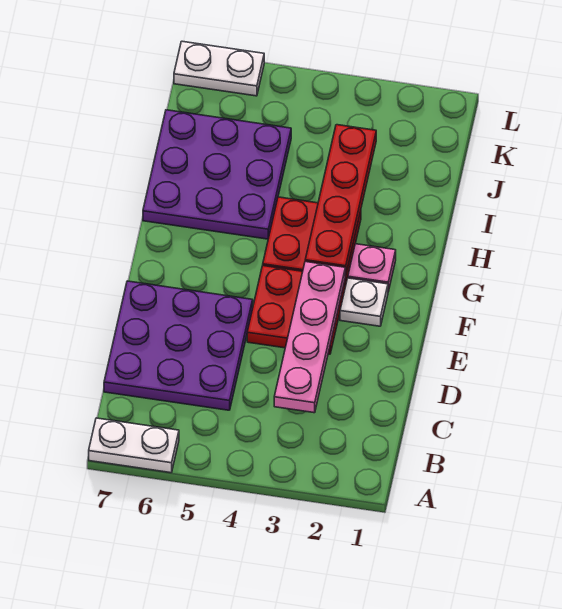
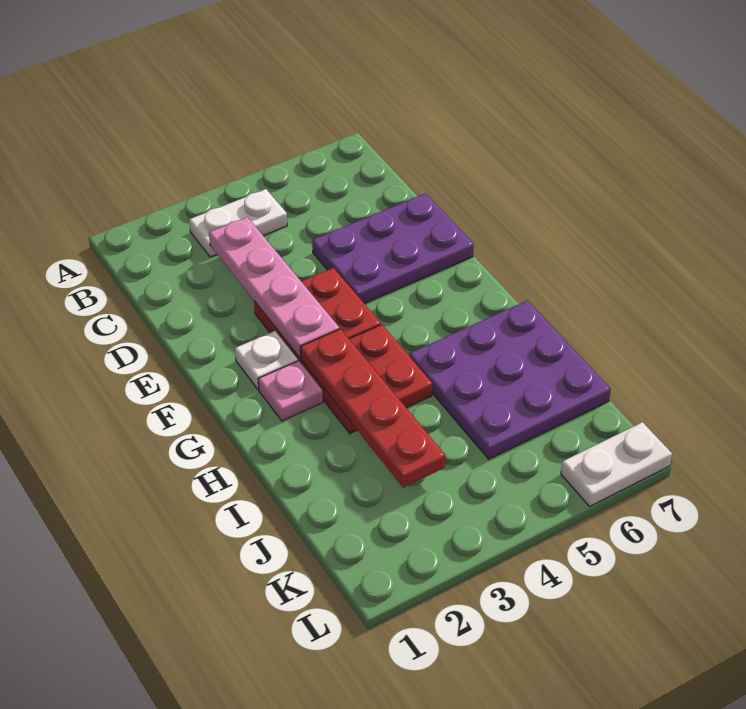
white plate A6:A7 level 1 -> white plate B3:B4 level 1
purple plate C5:E7 level 1 -> purple plate D5:E7 level 1

